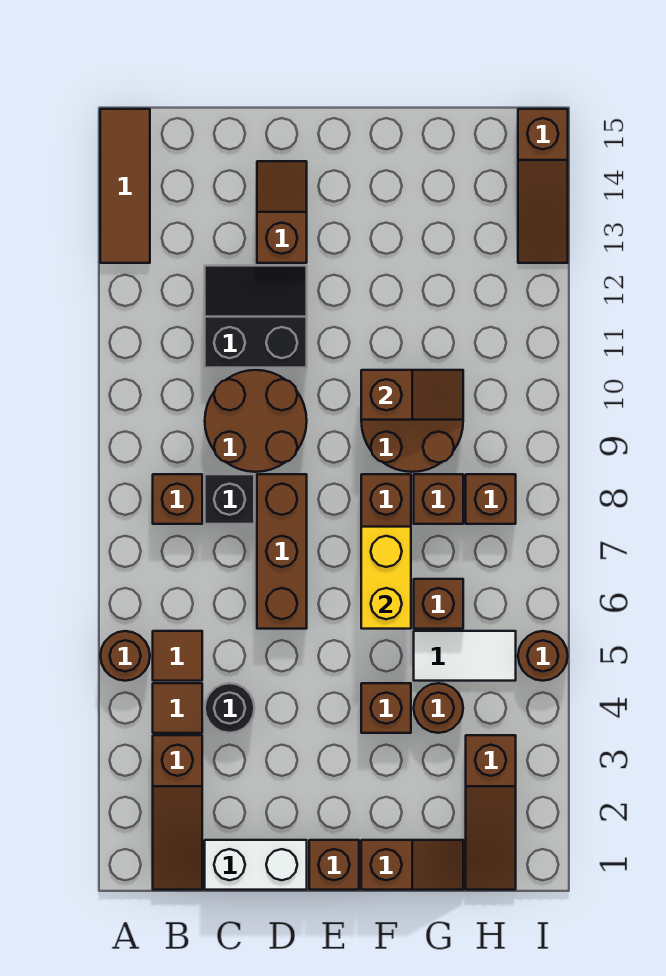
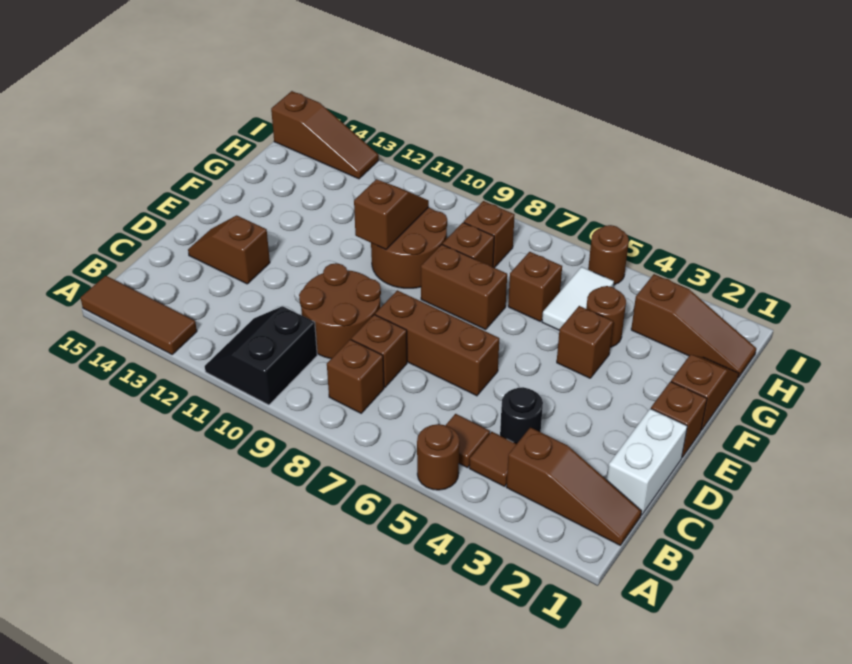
black brick C8 level 1 -> brown brick C8 level 1
black slope C11:D12 level 1 top 11 -> black slope A10:B11 level 1 top 10
yellow brick F6:F7 level 2 -> none

